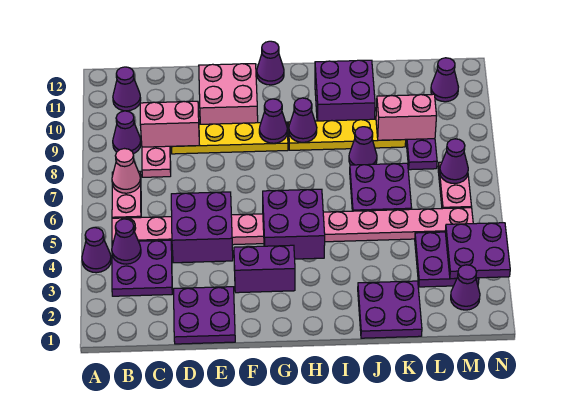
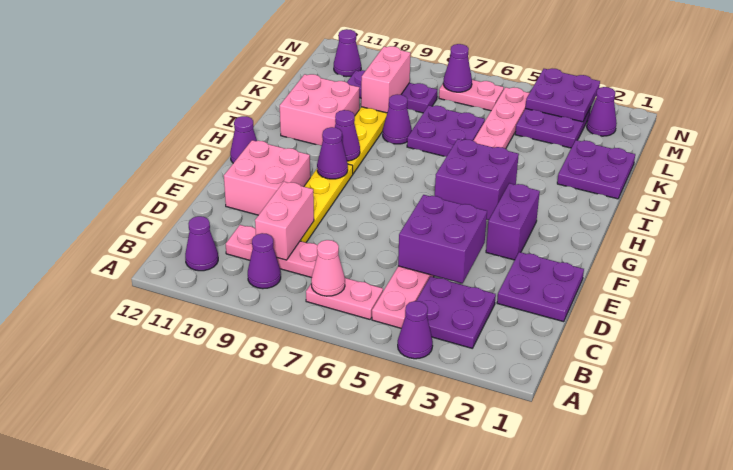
purple cone B4 level 2 -> none
purple brick I10:J11 level 1 -> pink brick I10:J11 level 1

